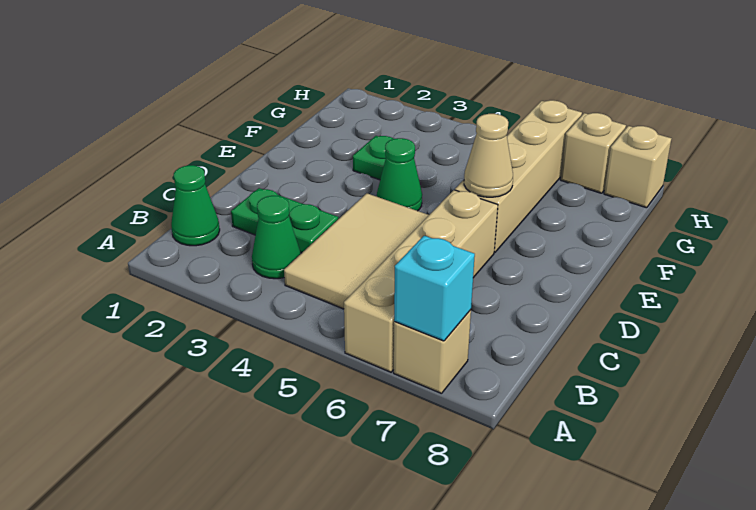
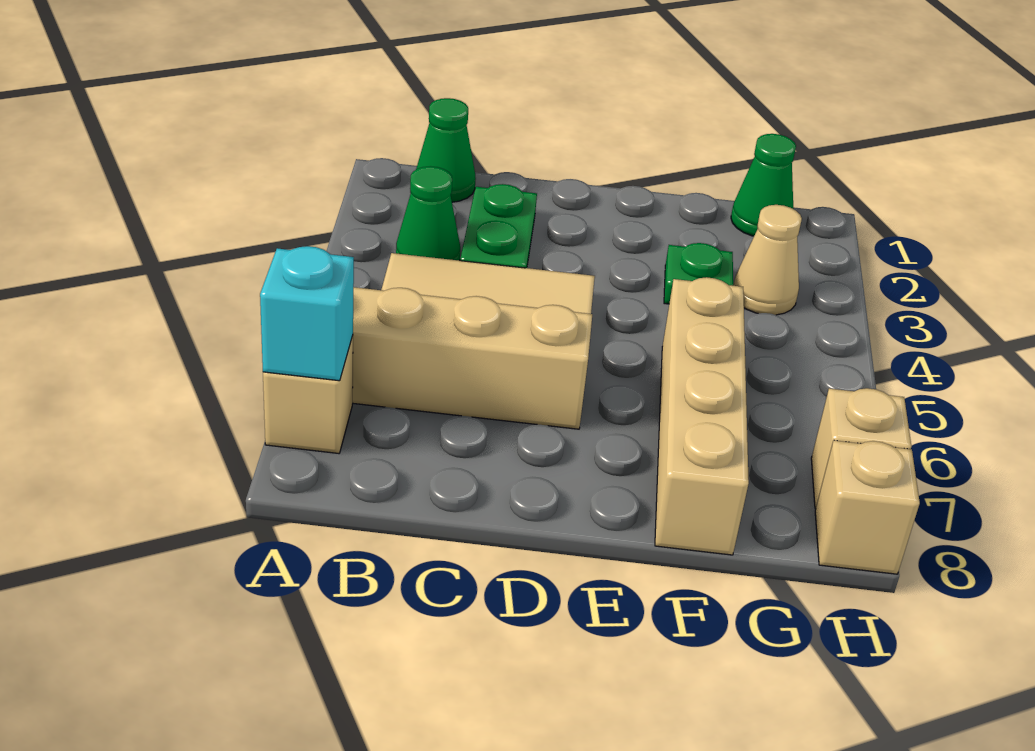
green cone E4 level 1 -> green cone G1 level 1
tan brick E6:H6 level 1 -> tan brick F5:F8 level 1
tan cone E6 level 2 -> tan cone G3 level 1

